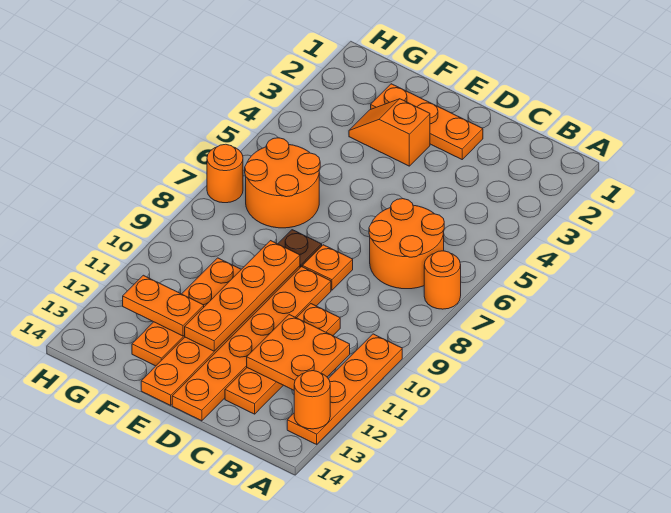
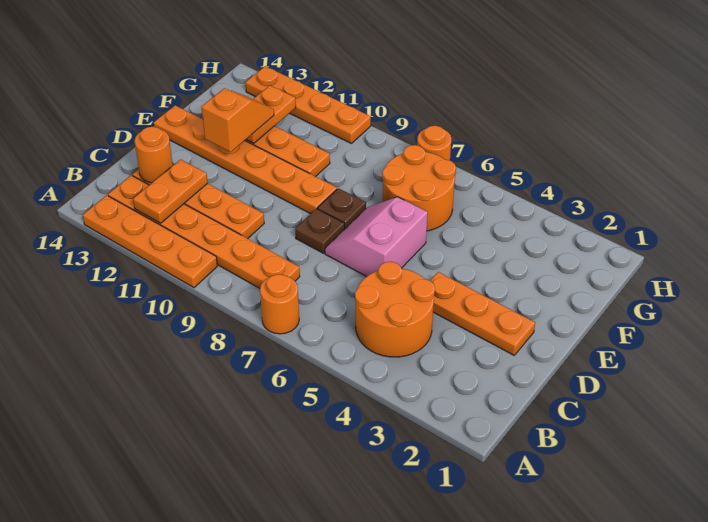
orange round brick A13 level 2 -> orange round brick C13 level 2
orange round brick B6:C7 level 1 -> orange round brick B4:C5 level 1
orange plate B11:C12 level 2 -> orange plate B12:C12 level 2
orange plate D2:F2 level 1 -> orange plate D2:D4 level 1
none -> pink slope D6:E7 level 1 top 6
orange plate D8 level 1 -> brown plate D8 level 1
orange plate D9:D14 level 1 -> orange plate B8:B13 level 1
orange slope E3:F3 level 1 top E -> orange slope E12:F12 level 3 top E
orange plate E9:E12 level 2 -> orange plate H10:H13 level 1

